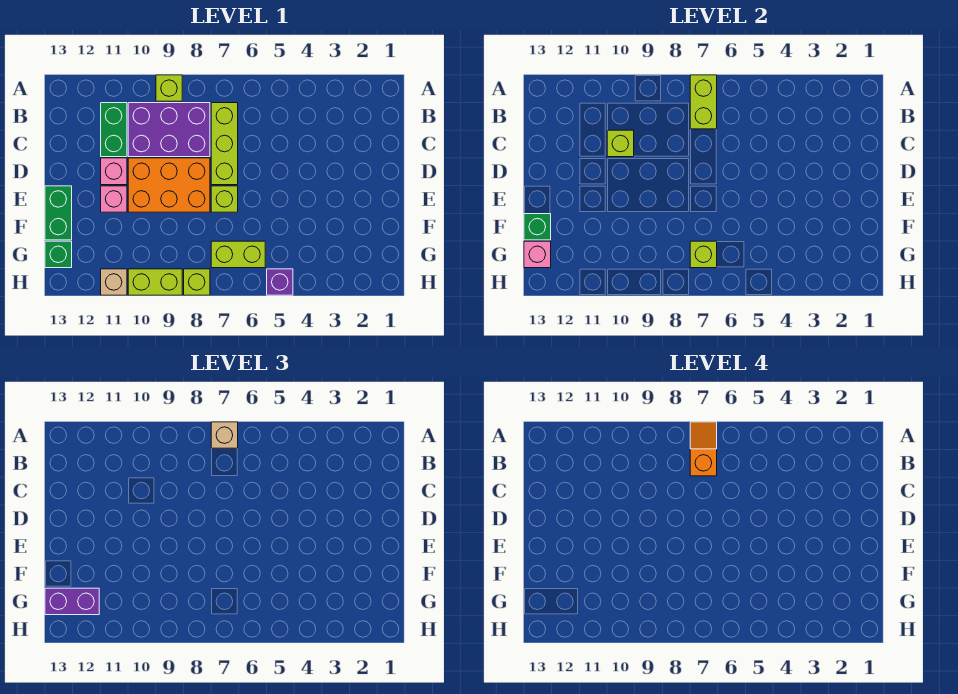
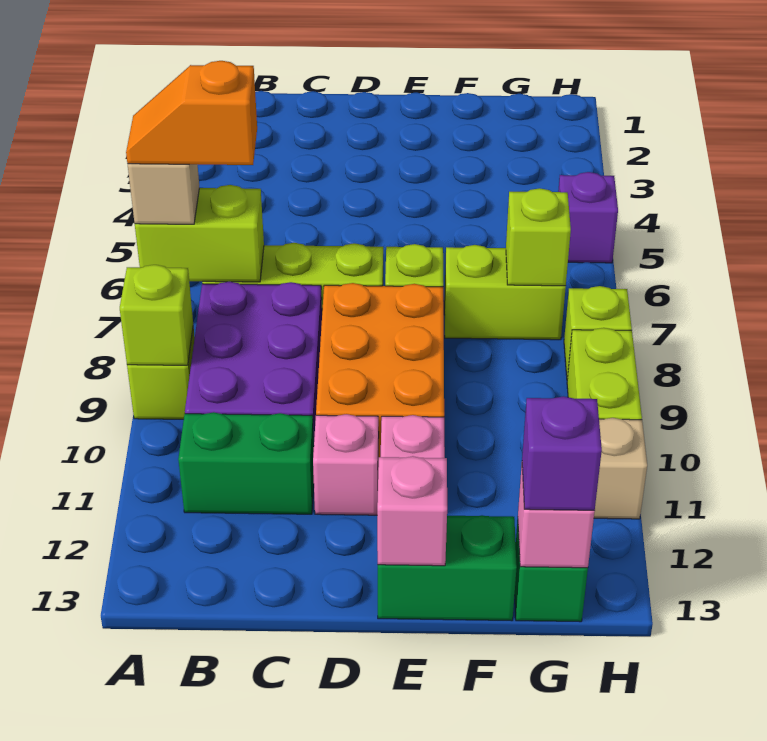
lime brick C10 level 2 -> lime brick A9 level 2
none -> pink brick E13 level 2
green brick F13 level 2 -> none
lime brick G6:G7 level 1 -> lime brick F7:G7 level 1
purple brick G12:G13 level 3 -> purple brick G13 level 3

